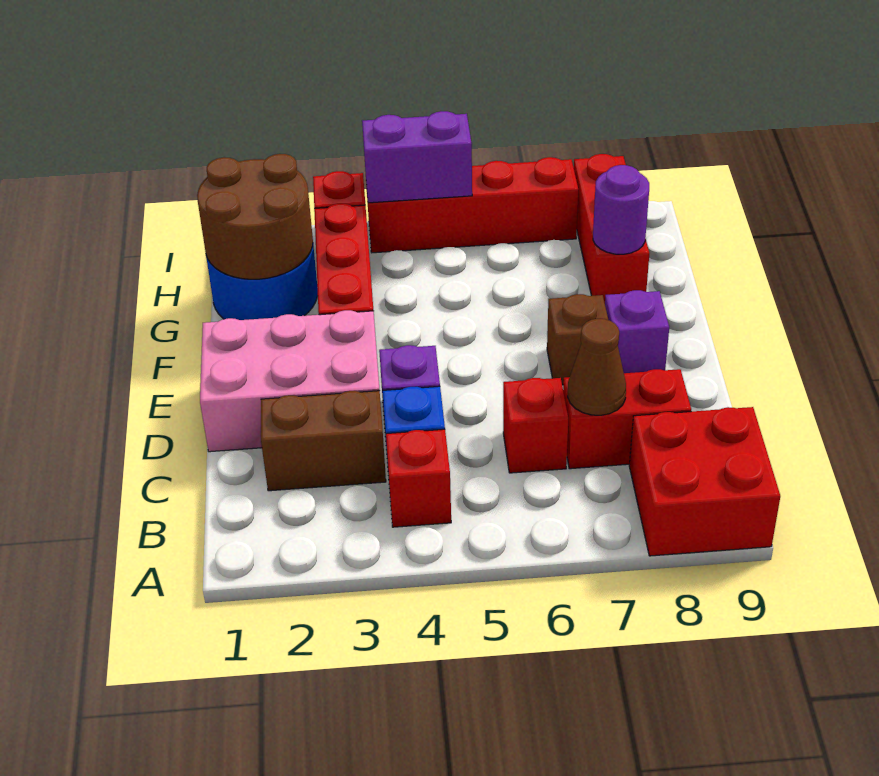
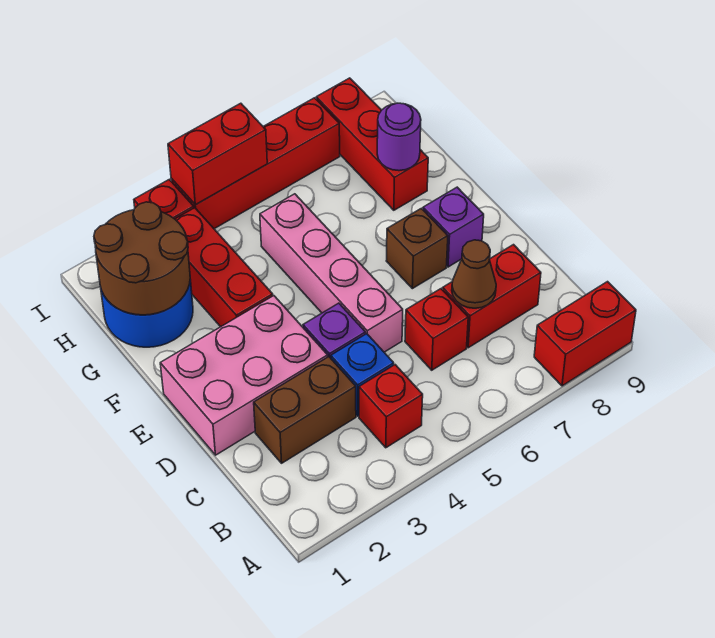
red brick A8:B9 level 1 -> red brick A8:A9 level 1
none -> pink brick D5:G5 level 1
purple brick I4:I5 level 2 -> red brick I4:I5 level 2

